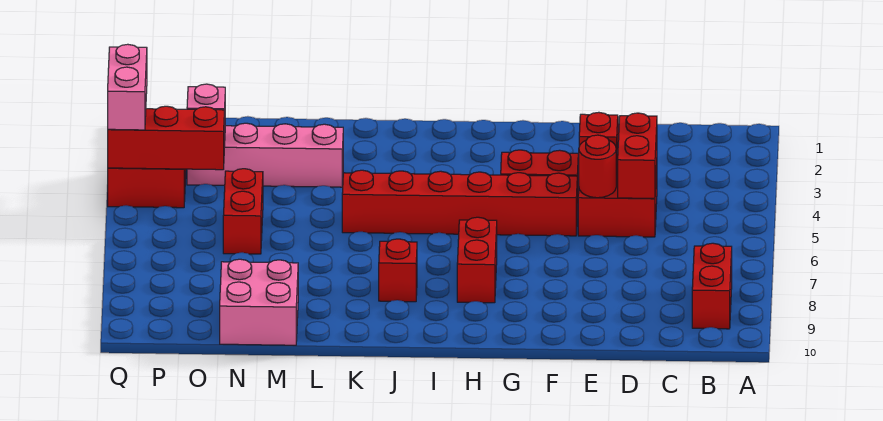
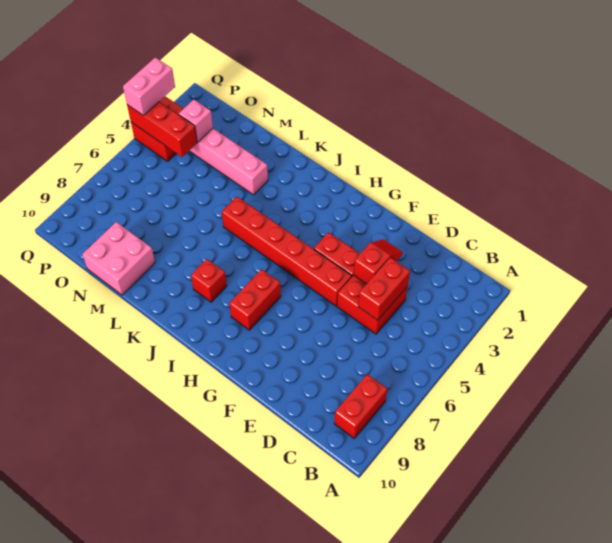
red round brick E5 level 2 -> none
red brick N5:N6 level 1 -> none

